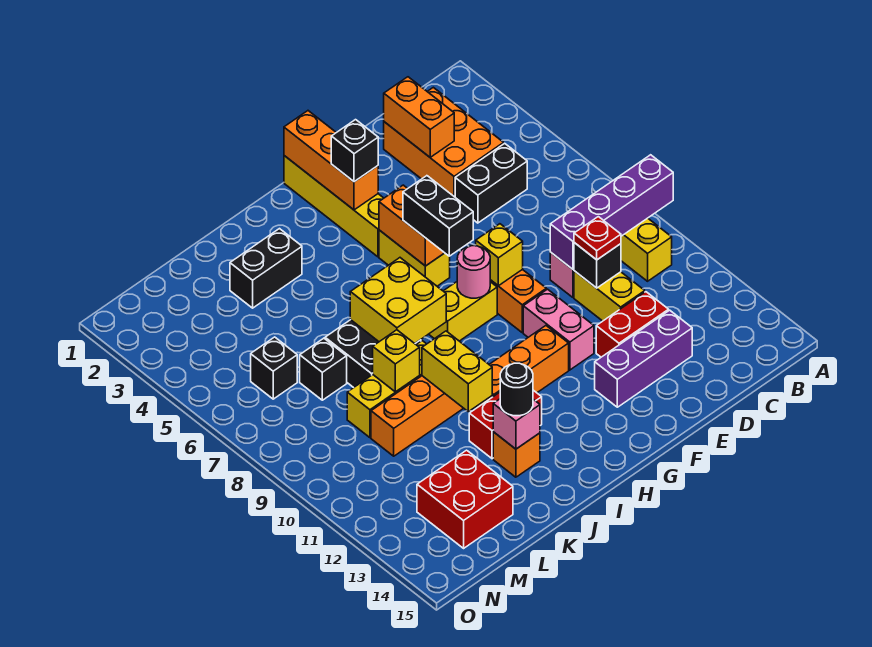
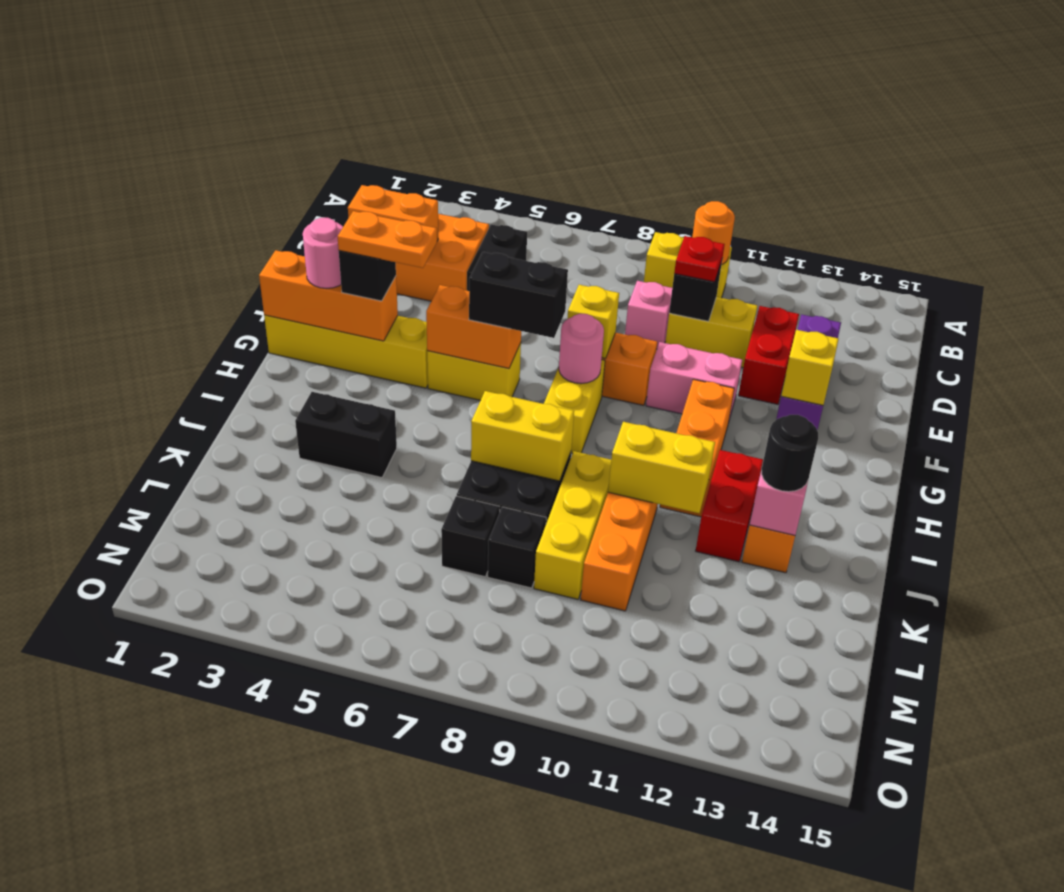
purple brick A9:D9 level 2 -> none
none -> orange round brick B10 level 2
none -> pink round brick G2 level 3
none -> orange plate G3:G4 level 4
yellow brick I7:J8 level 2 -> yellow brick J7:J8 level 2
black brick J3:K3 level 1 -> black brick J3:J4 level 1
yellow brick K9 level 2 -> yellow brick F13 level 2
red brick L13:M14 level 1 -> none
black brick M6 level 1 -> black brick L8 level 1

